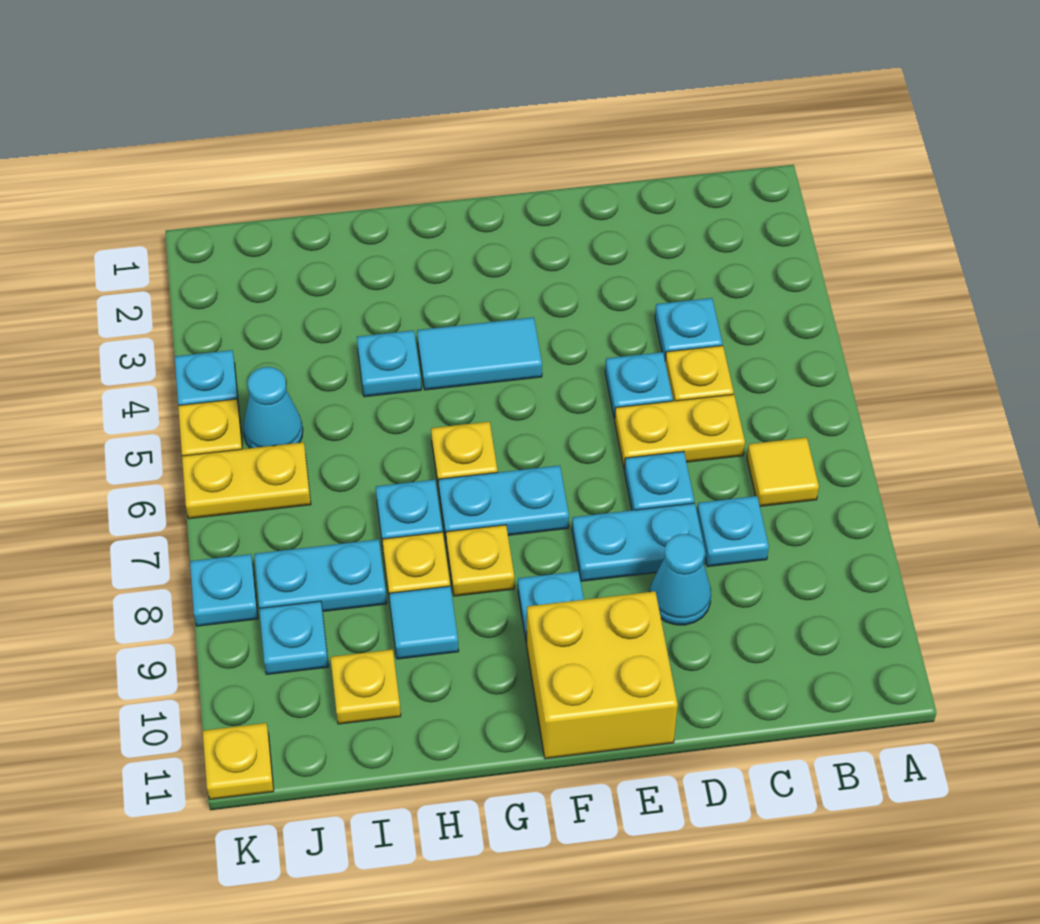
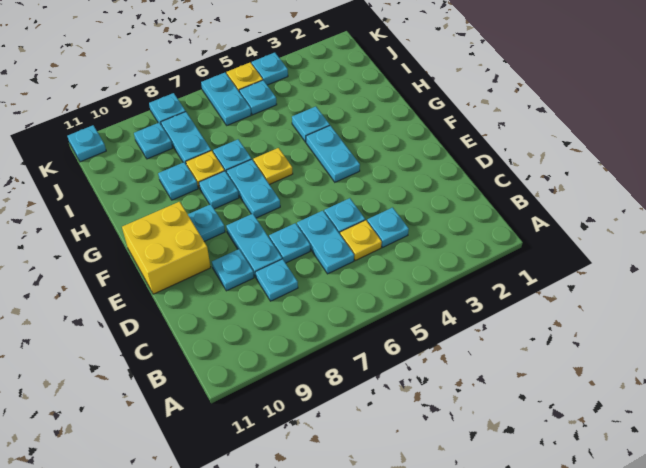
yellow tile B7 level 1 -> none
yellow plate C6:D6 level 1 -> cyan plate C6:D6 level 1
cyan cone D9 level 1 -> cyan plate D9 level 1
cyan tile F4:G4 level 1 -> cyan plate F4:G4 level 1
yellow plate G8 level 1 -> cyan plate G8 level 1
cyan tile H9 level 1 -> cyan plate H9 level 1
yellow plate I10 level 1 -> none
cyan cone J5 level 1 -> cyan plate J5 level 1
yellow plate J6:K6 level 1 -> cyan plate J6:K6 level 1
yellow plate K11 level 1 -> cyan plate K11 level 1

